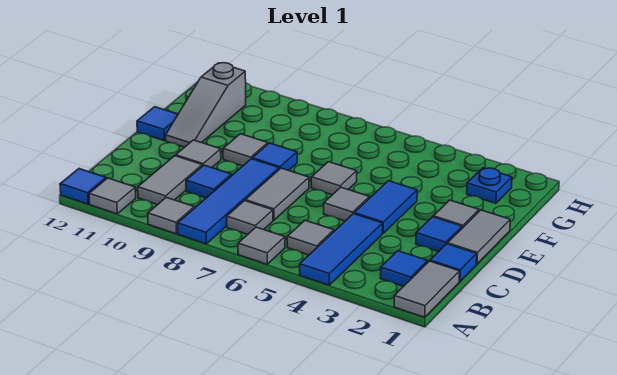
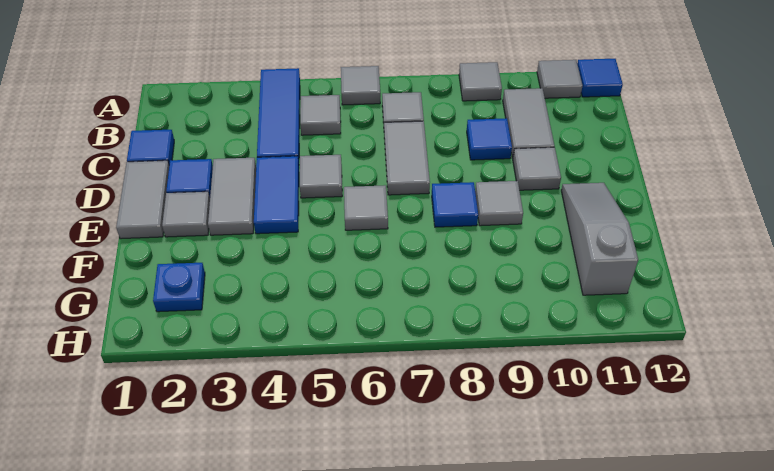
grey tile A1:B1 level 1 -> grey tile D3:E3 level 1
blue tile A8:D8 level 1 -> none
blue tile B2 level 1 -> none
blue tile E12 level 1 -> none

